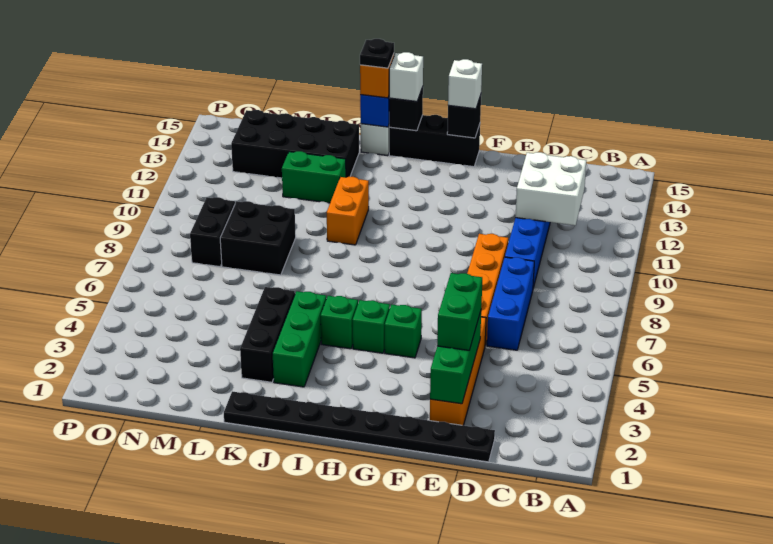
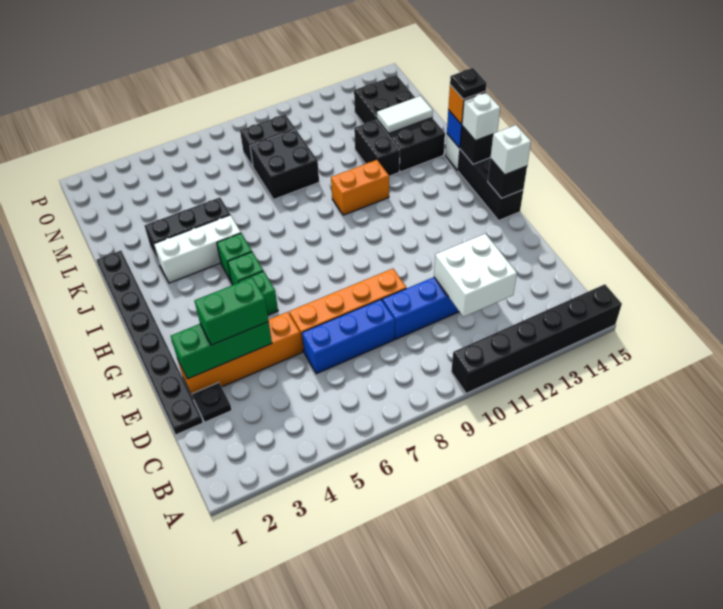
none -> black brick A10:A15 level 1
none -> black plate D2 level 1
green brick J3:J5 level 1 -> white brick J3:J5 level 1
green brick K12:L12 level 1 -> black brick K12:L12 level 1
none -> white tile L13:L14 level 2

